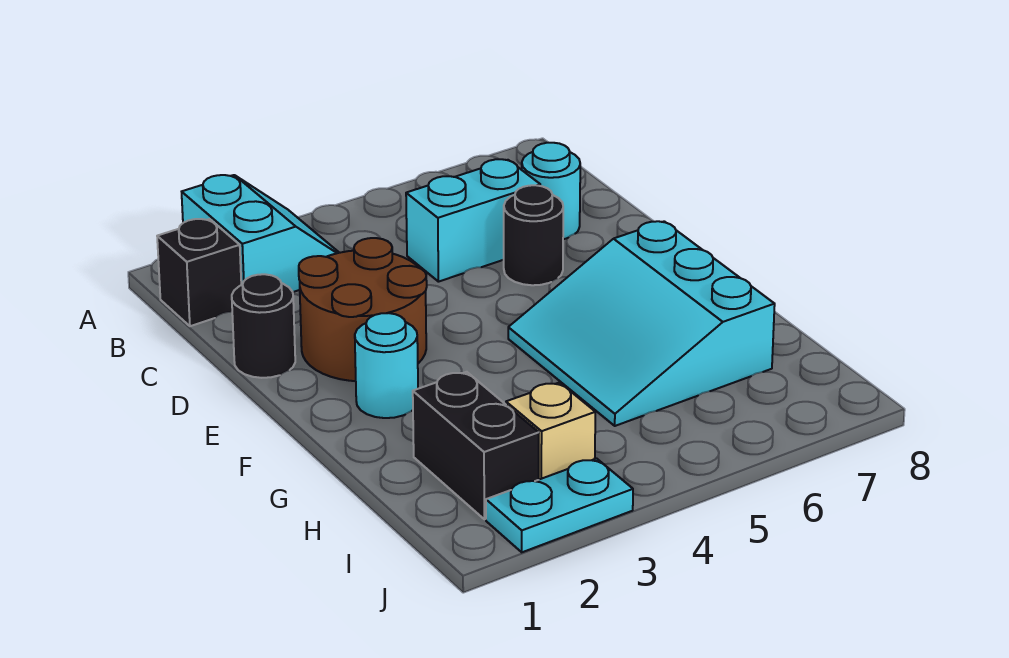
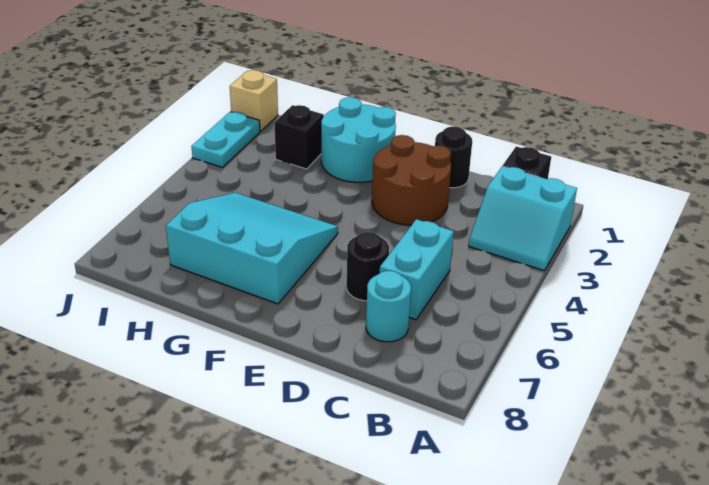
cyan round brick F2 level 1 -> cyan round brick F1:G2 level 1
black brick H2:I2 level 1 -> black brick H2 level 1
tan brick I3 level 1 -> tan brick J1 level 1

